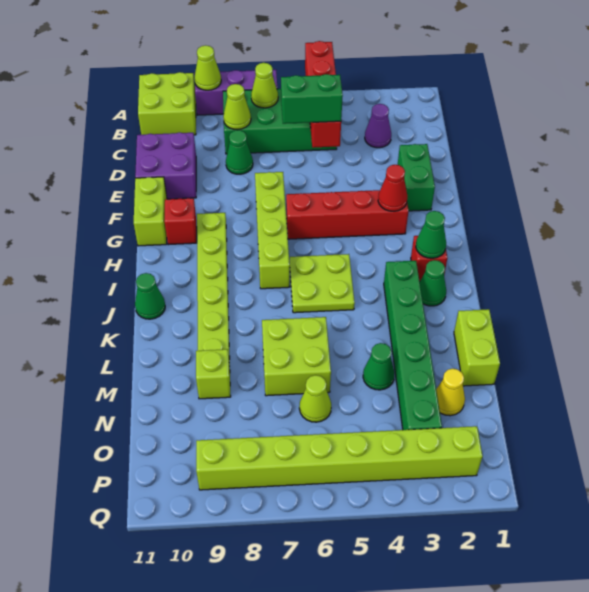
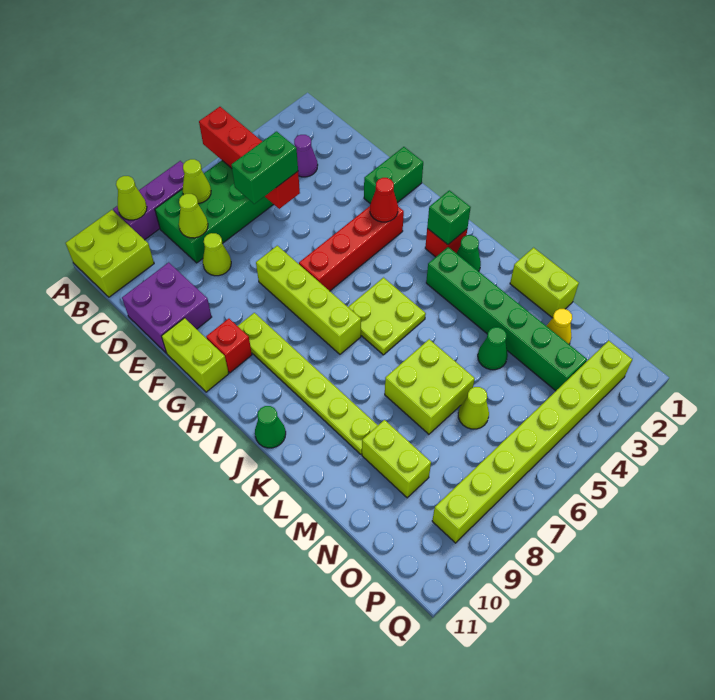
green cone D8 level 1 -> lime cone D8 level 1
green brick E2:F2 level 1 -> green brick F1:F2 level 1
green cone I2 level 2 -> green brick I2 level 2
lime brick M9 level 1 -> lime brick M9:N9 level 1

